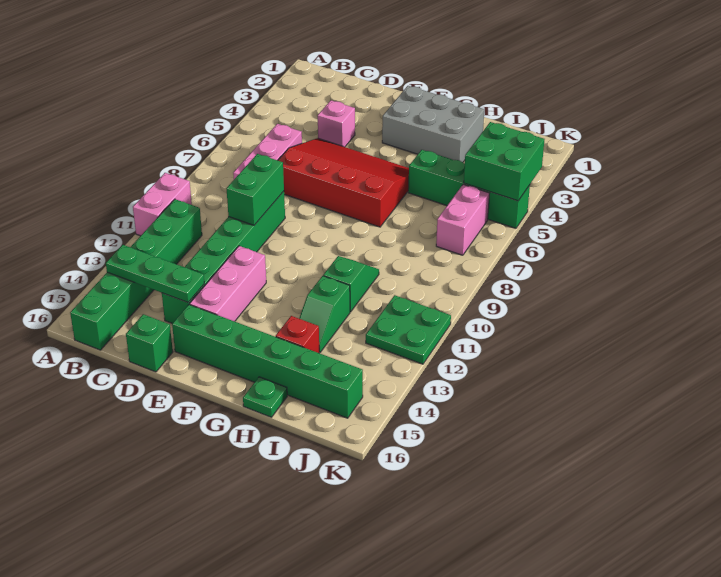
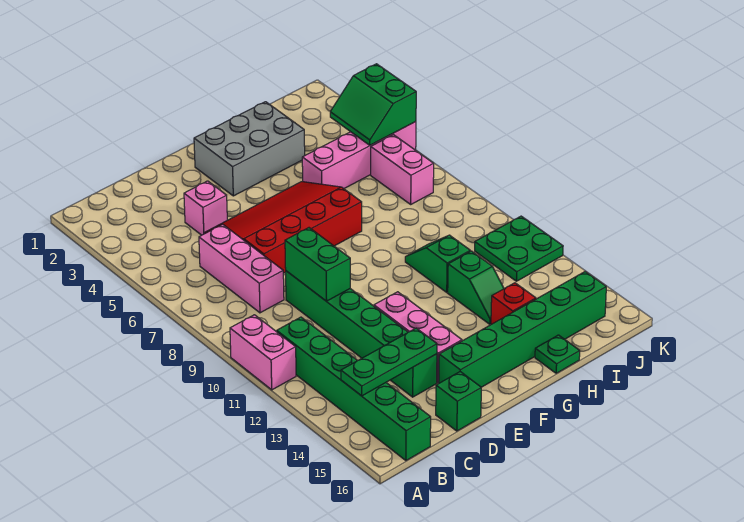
green brick H5:K5 level 1 -> pink brick H5:K5 level 1
green brick J4:K5 level 2 -> green slope J4:K5 level 2 top K

